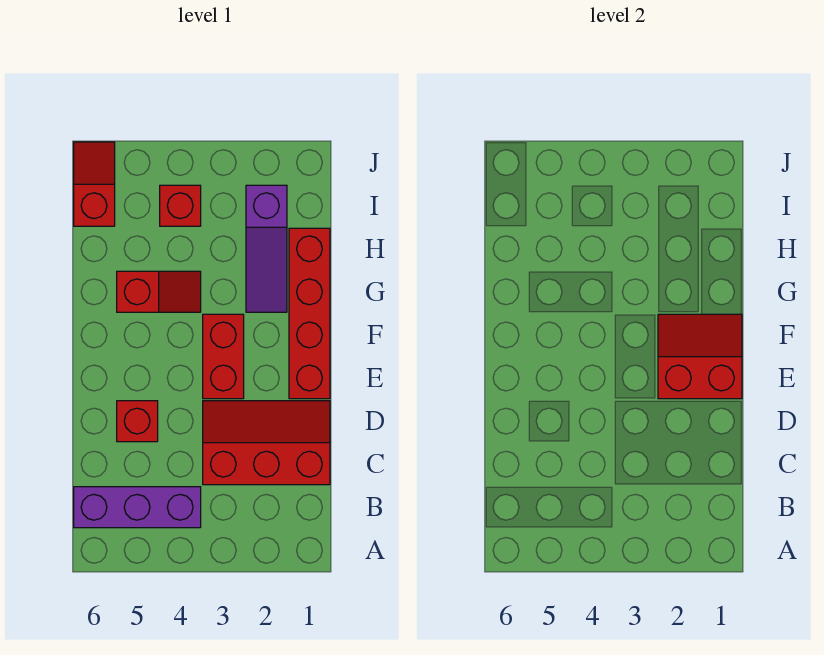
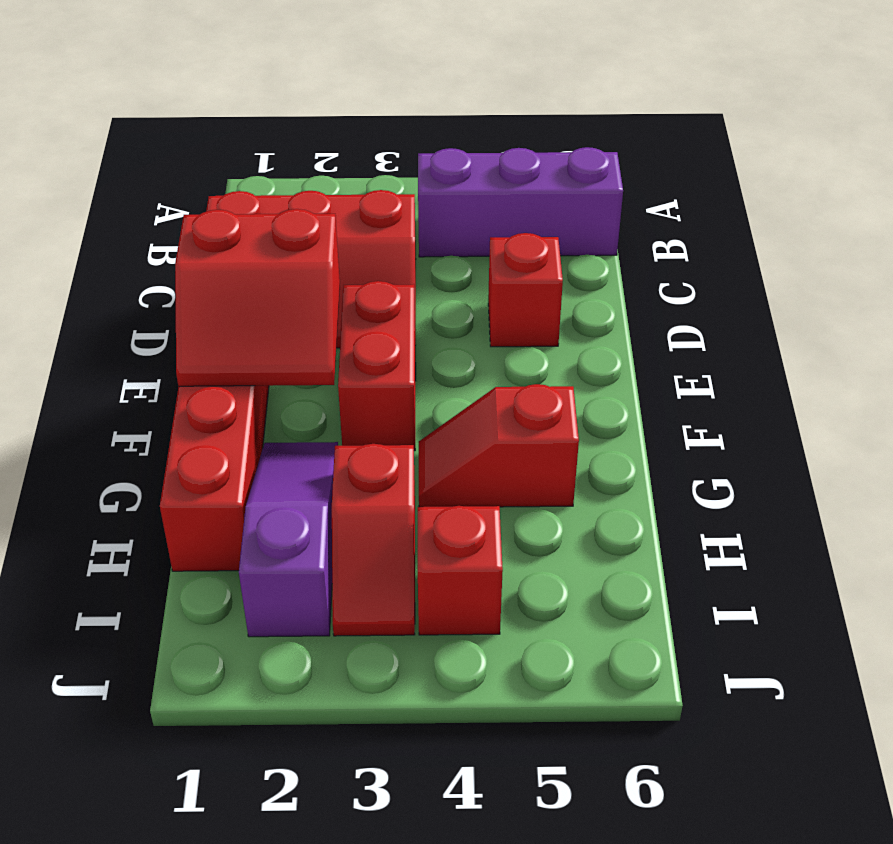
red slope I6:J6 level 1 top I -> red slope H3:I3 level 1 top H

